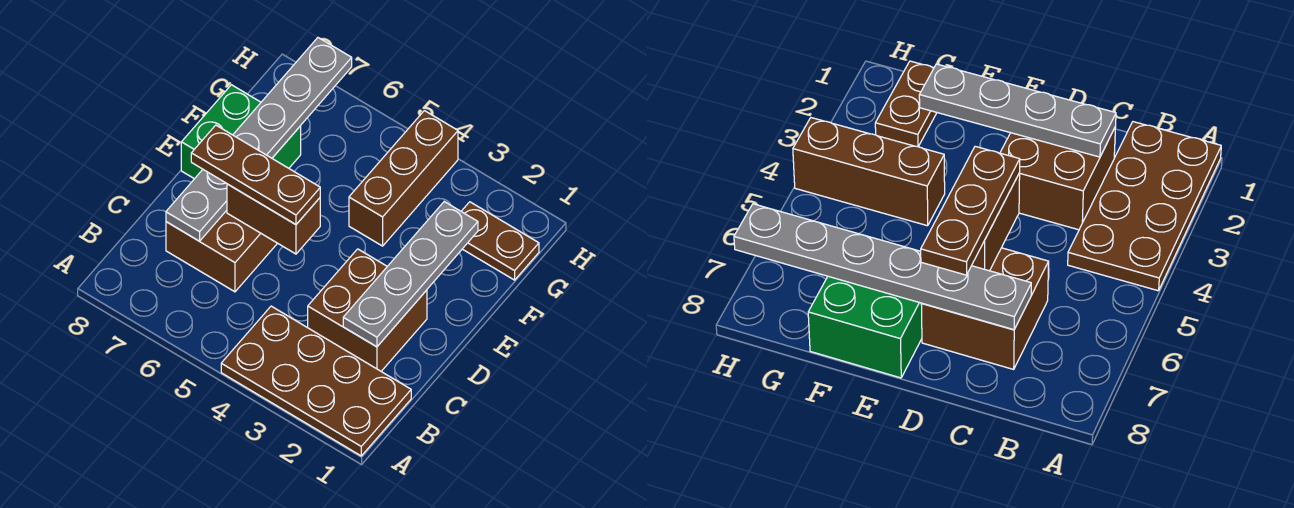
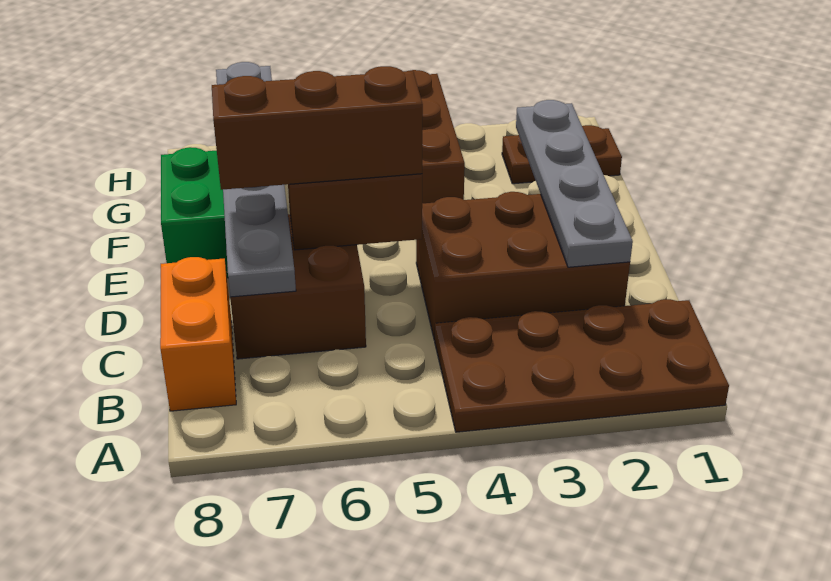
none -> orange brick B8:C8 level 1
brown brick C2:D3 level 1 -> brown brick C2:D4 level 1
brown plate D5:D7 level 3 -> brown brick D5:D7 level 3

